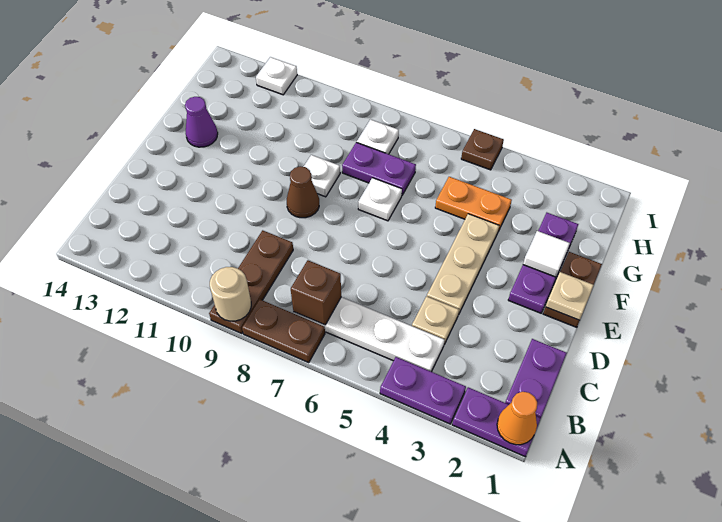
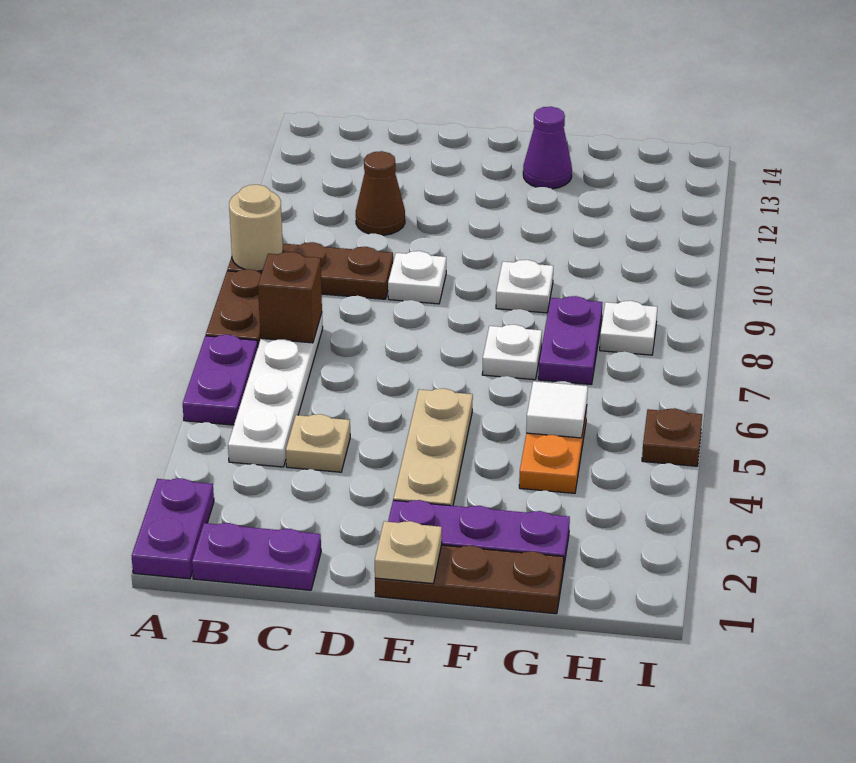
orange cone A1 level 2 -> none
purple plate A3:A4 level 1 -> purple plate A5:A6 level 1
tan plate D4:F4 level 1 -> tan plate E3:E5 level 1
brown plate E1:F1 level 1 -> brown plate E1:G1 level 1
brown cone E9 level 1 -> brown cone C11 level 1
white tile F2 level 2 -> white tile G5 level 2
white plate I12 level 1 -> white plate D9 level 1

